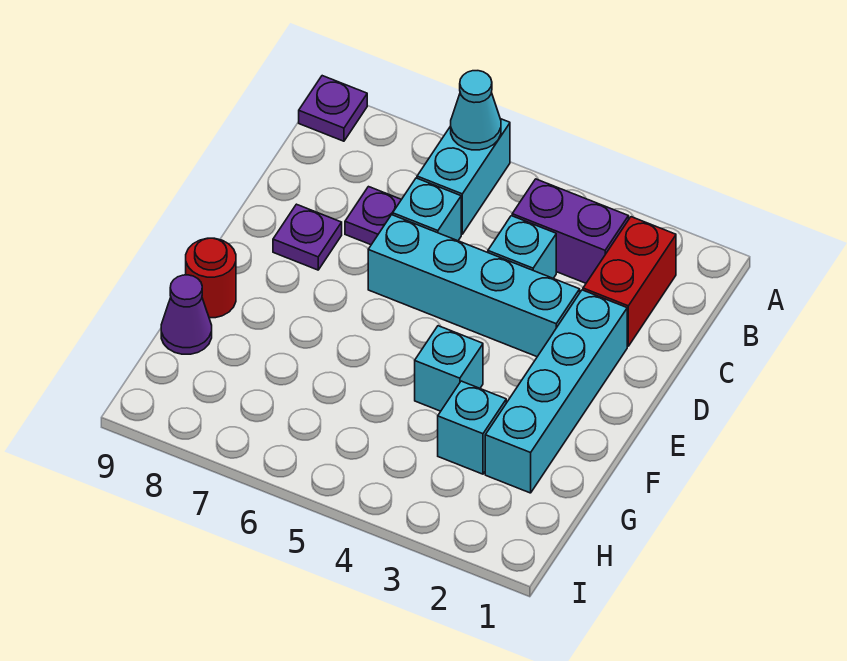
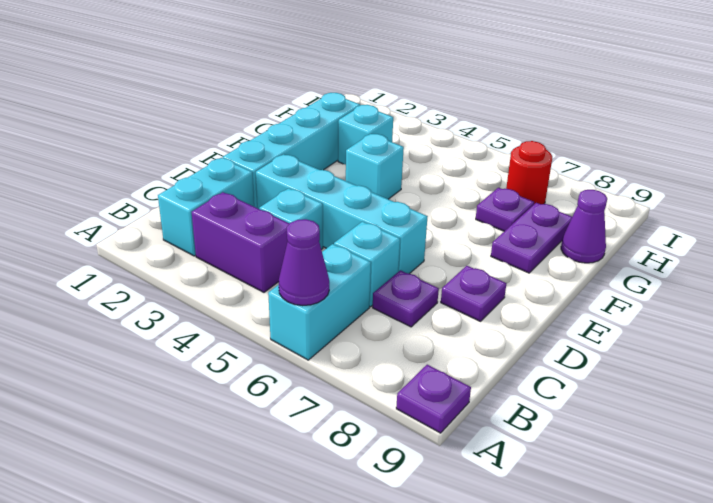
cyan cone A6 level 2 -> purple cone A6 level 2
red brick B2:C2 level 1 -> cyan brick B2:C2 level 1
none -> purple plate F8:G8 level 1
red round brick F9 level 1 -> red round brick H7 level 1
none -> purple plate G7 level 1

